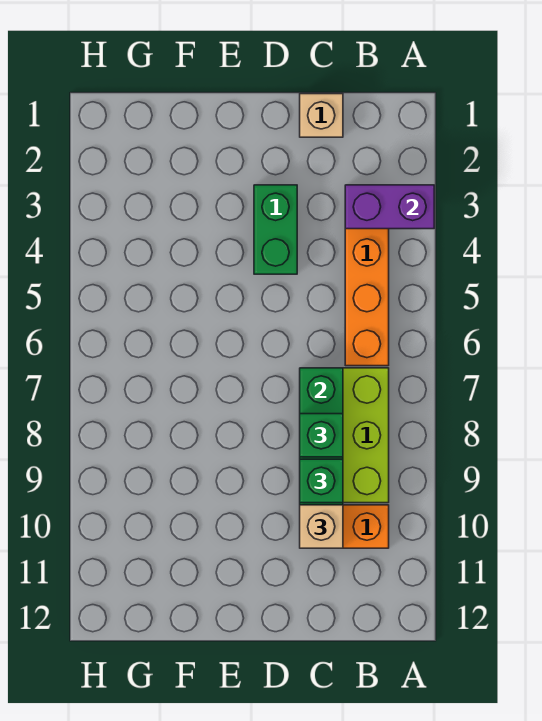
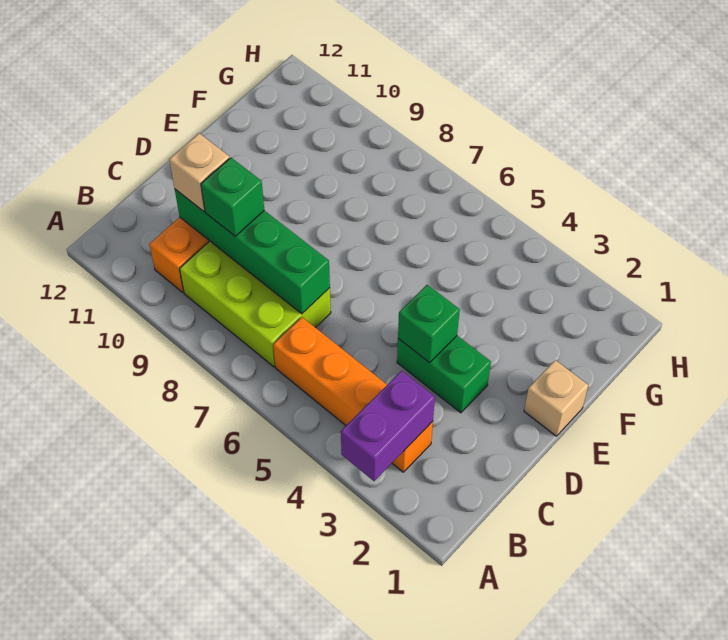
tan brick C1 level 1 -> tan brick E1 level 1
green brick C8 level 3 -> green brick D4 level 2

